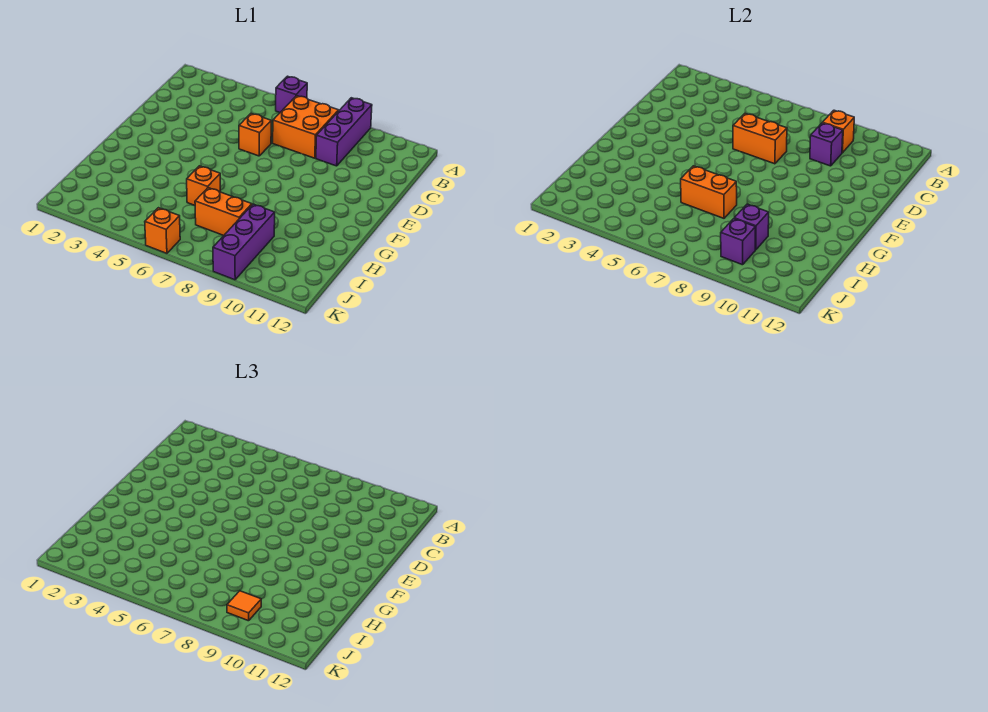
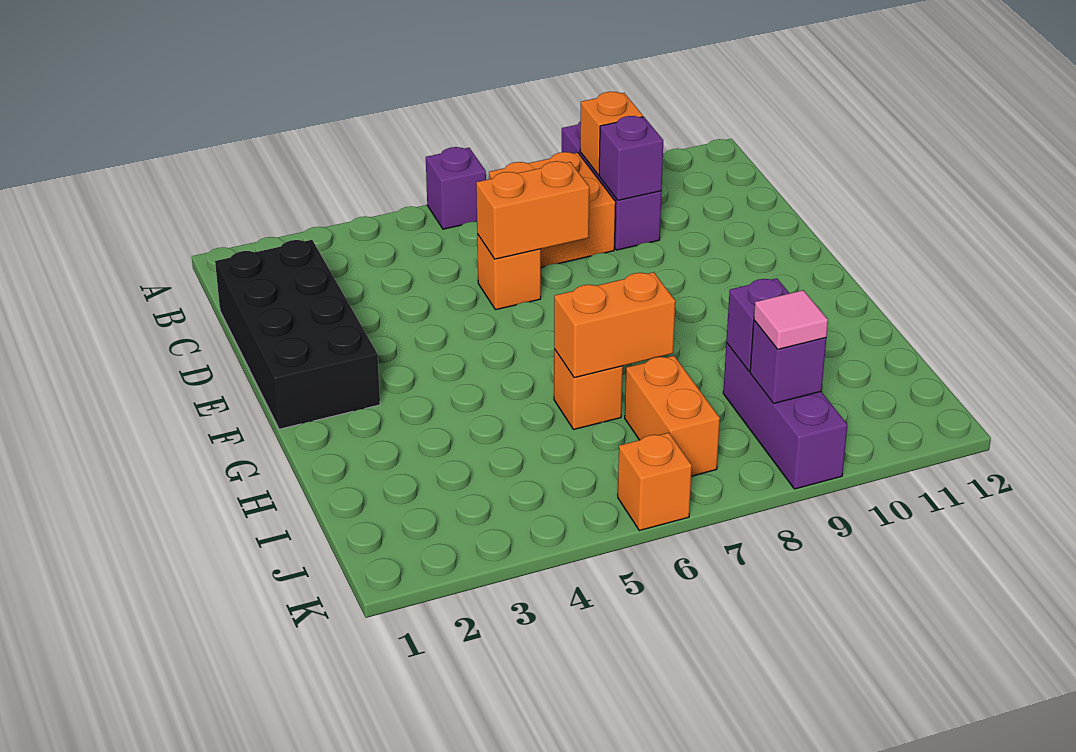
none -> black brick C1:F2 level 1
orange brick I7:I8 level 1 -> orange brick I7:J7 level 1
orange tile J9 level 3 -> pink tile J9 level 3

